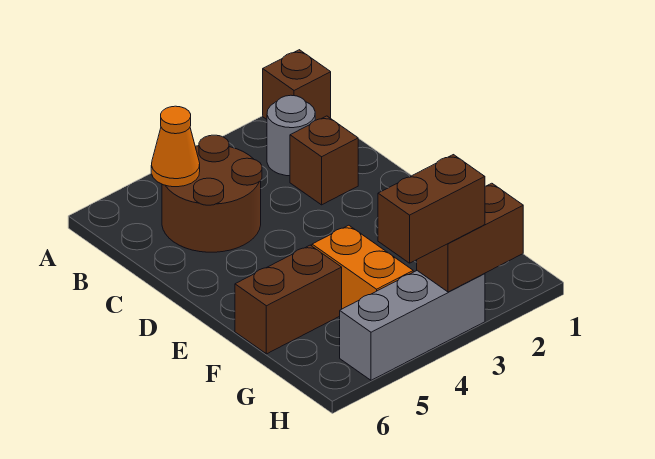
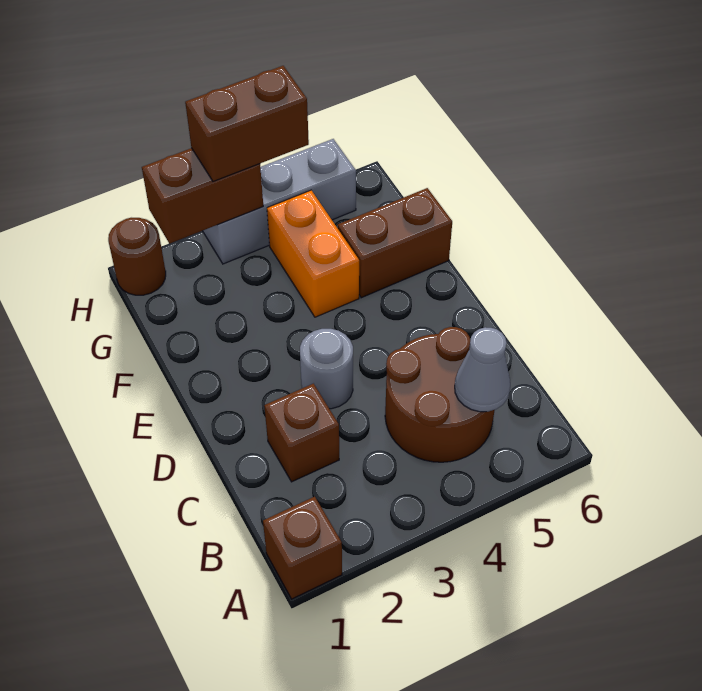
grey round brick B2 level 1 -> grey round brick D3 level 1
orange cone B5 level 2 -> grey cone B5 level 2
none -> brown round brick H1 level 1

